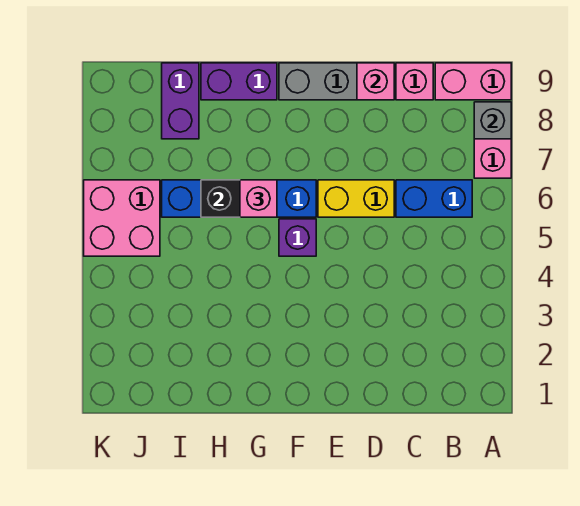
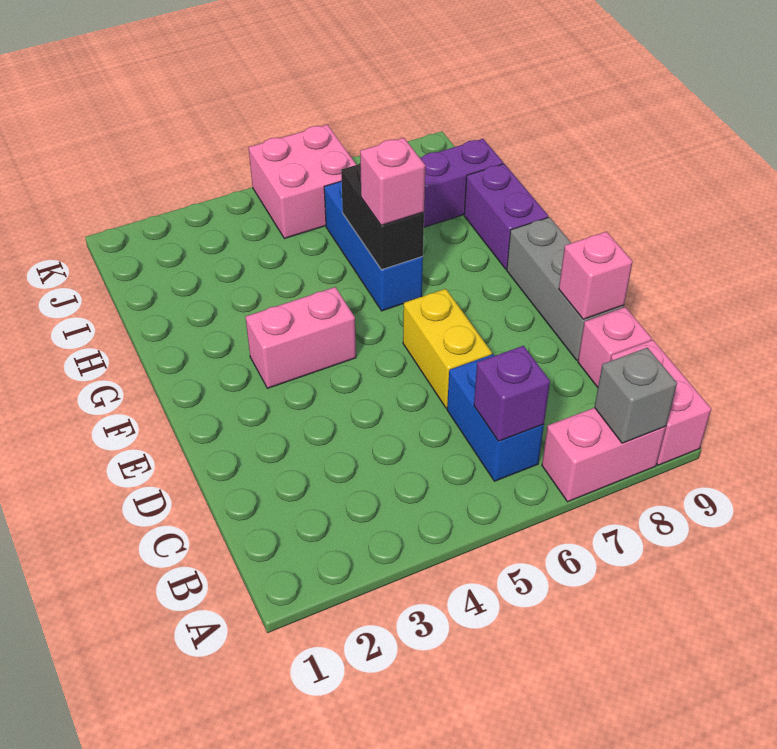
none -> pink brick F3:F4 level 1
purple brick F5 level 1 -> purple brick B6 level 2
blue brick F6:I6 level 1 -> blue brick G6:I6 level 1

